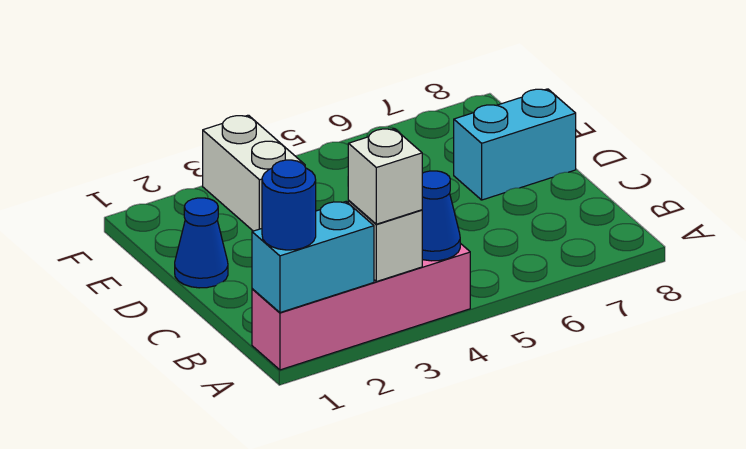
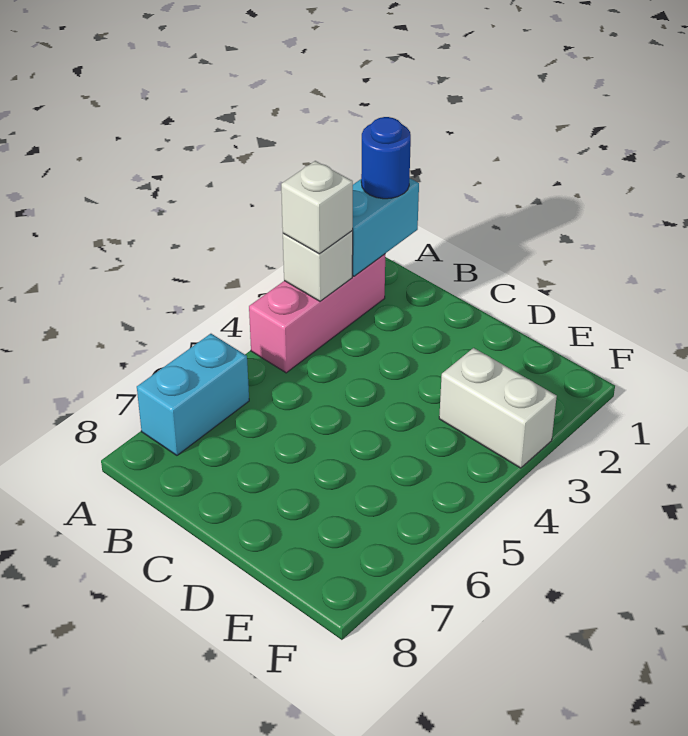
pink brick A1:A4 level 1 -> pink brick A2:A4 level 1
blue cone A4 level 2 -> none
blue cone D1 level 1 -> none
cyan brick D7:D8 level 1 -> cyan brick A6:A7 level 1

